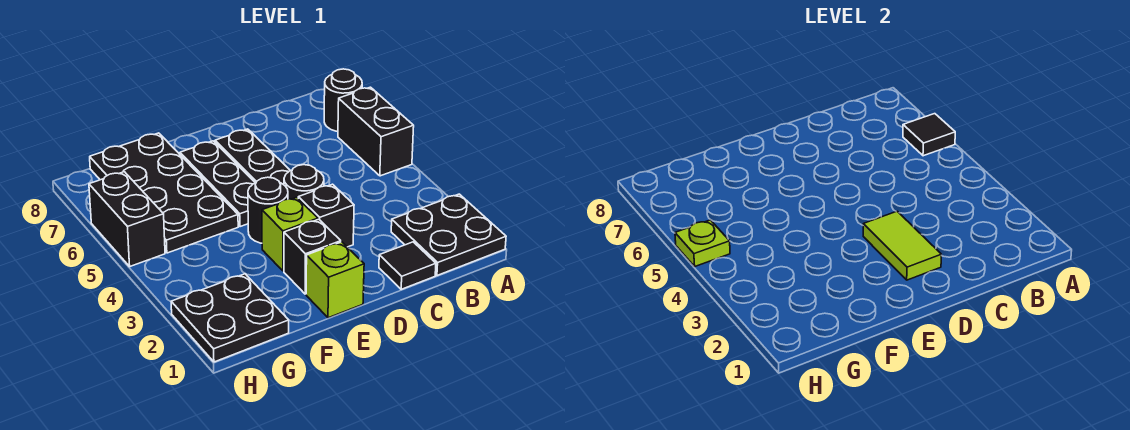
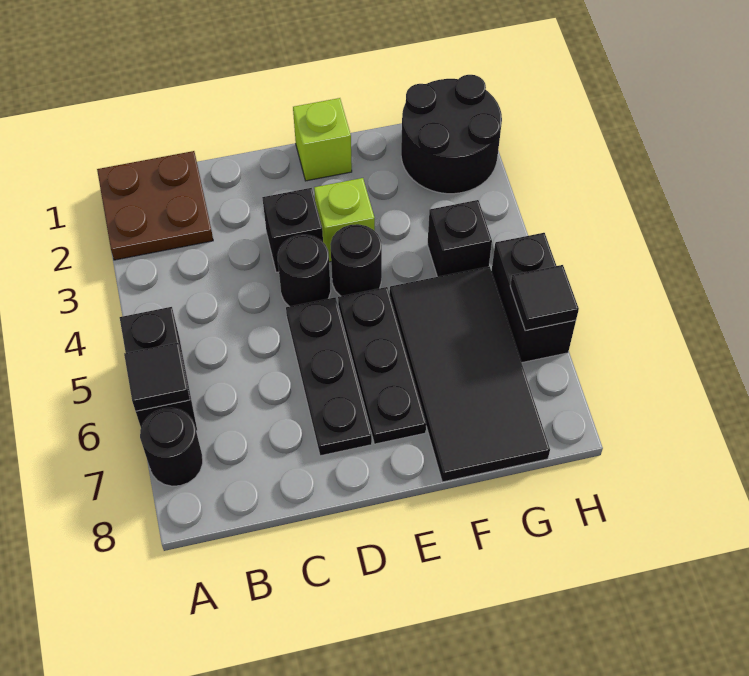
black plate A1:B2 level 1 -> brown plate A1:B2 level 1
black tile C1 level 1 -> black tile H6 level 2
lime tile D2:D3 level 2 -> none
black brick E2 level 1 -> black brick G4 level 1
black plate F5:G8 level 1 -> black tile F5:G8 level 1
black plate G1:H2 level 1 -> black round brick G1:H2 level 1
lime plate H5 level 2 -> none

